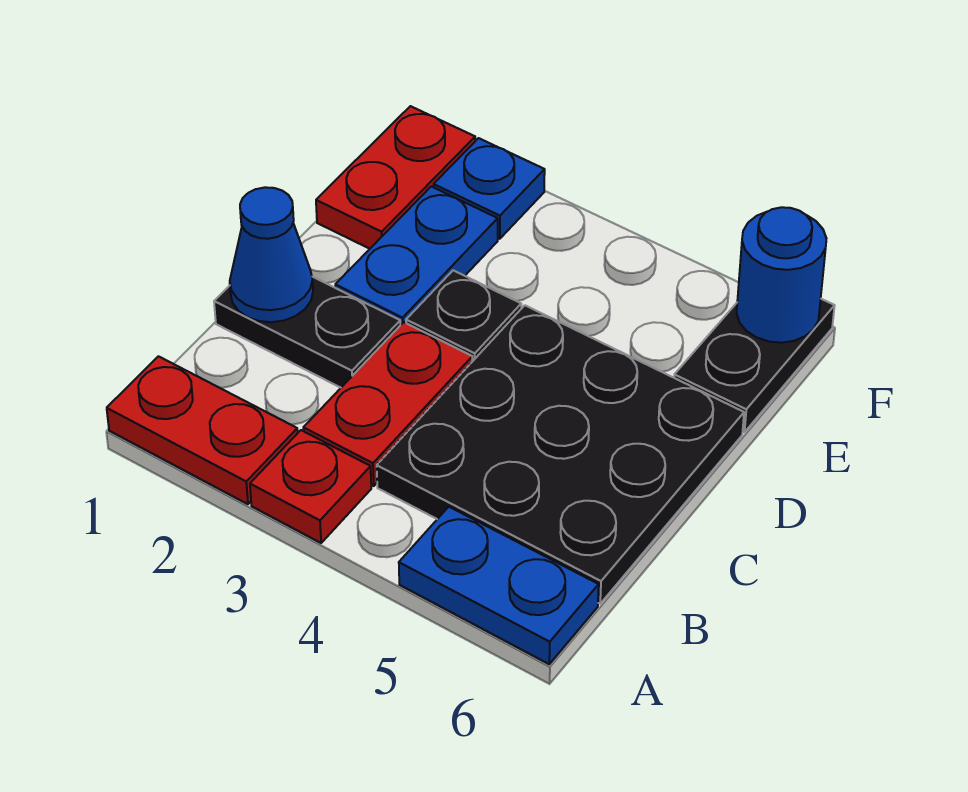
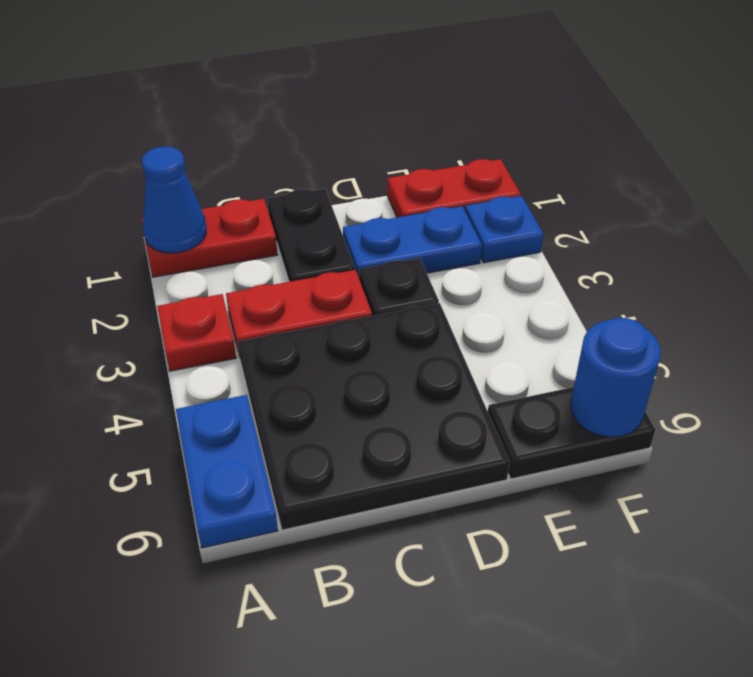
red plate A1:A2 level 1 -> red plate A1:B1 level 1
blue cone C1 level 2 -> blue cone A1 level 2

